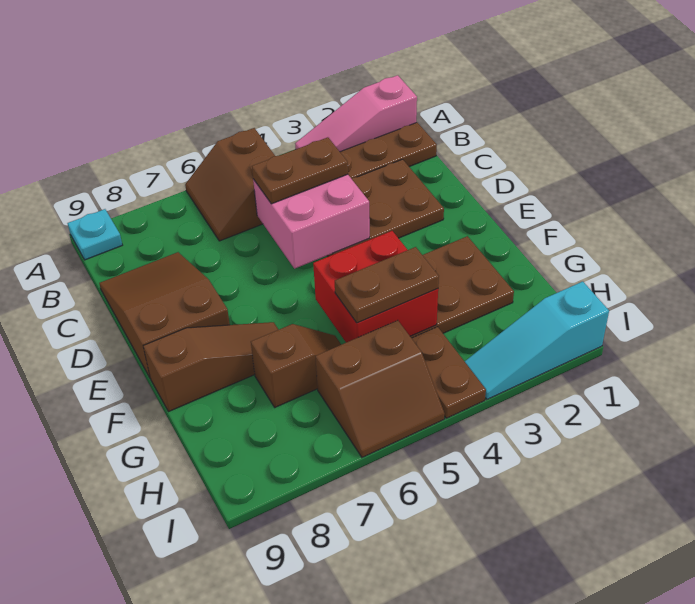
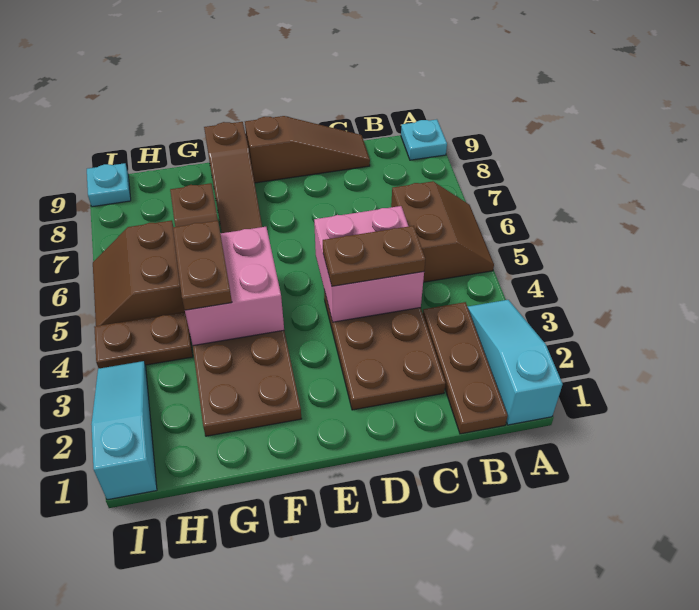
pink slope A1:A3 level 1 top 1 -> cyan slope A1:A3 level 1 top 1
brown slope A5:B6 level 1 top 5 -> brown slope A5:B6 level 1 top B
brown plate C4:C5 level 3 -> brown plate C4:D4 level 3
brown slope C8:E9 level 1 top E -> brown slope C9:E9 level 1 top E
red brick F4:G5 level 2 -> pink brick F4:G5 level 2
none -> cyan plate I9 level 1

